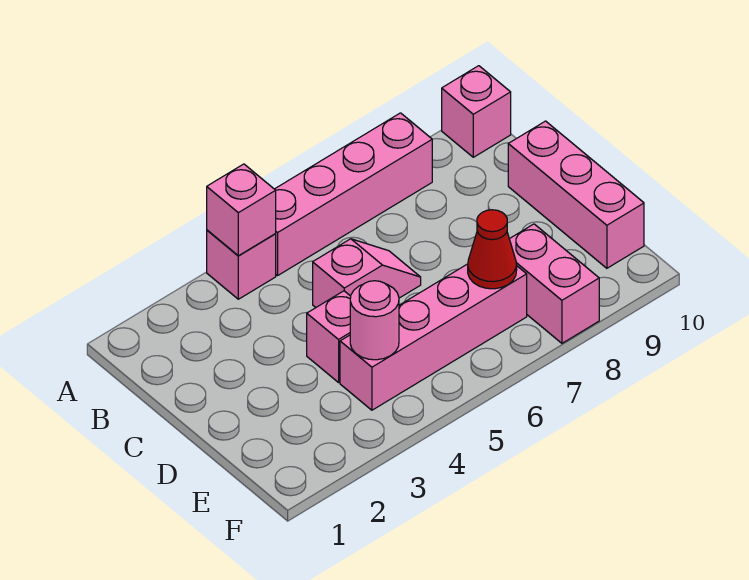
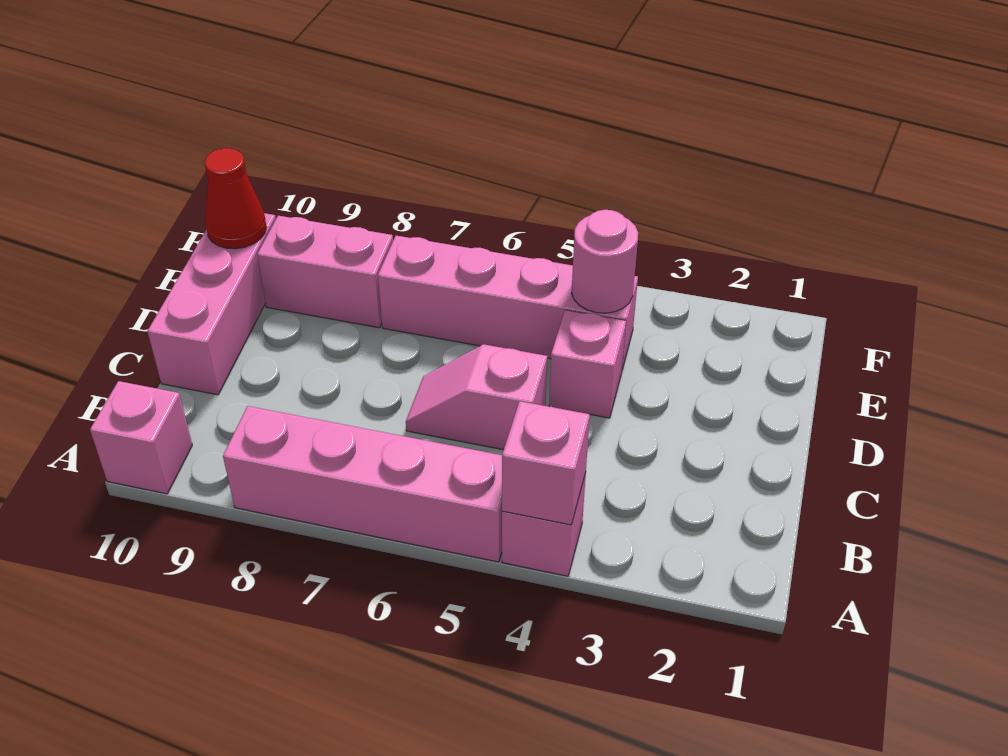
red cone E7 level 2 -> red cone E10 level 2
pink brick E8:F8 level 1 -> pink brick E8:E9 level 1

